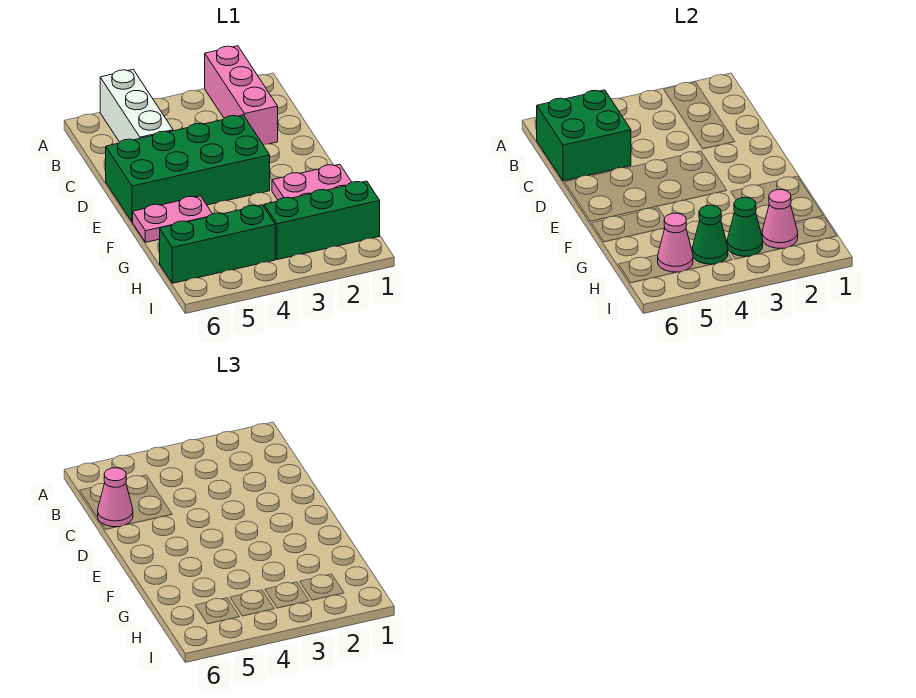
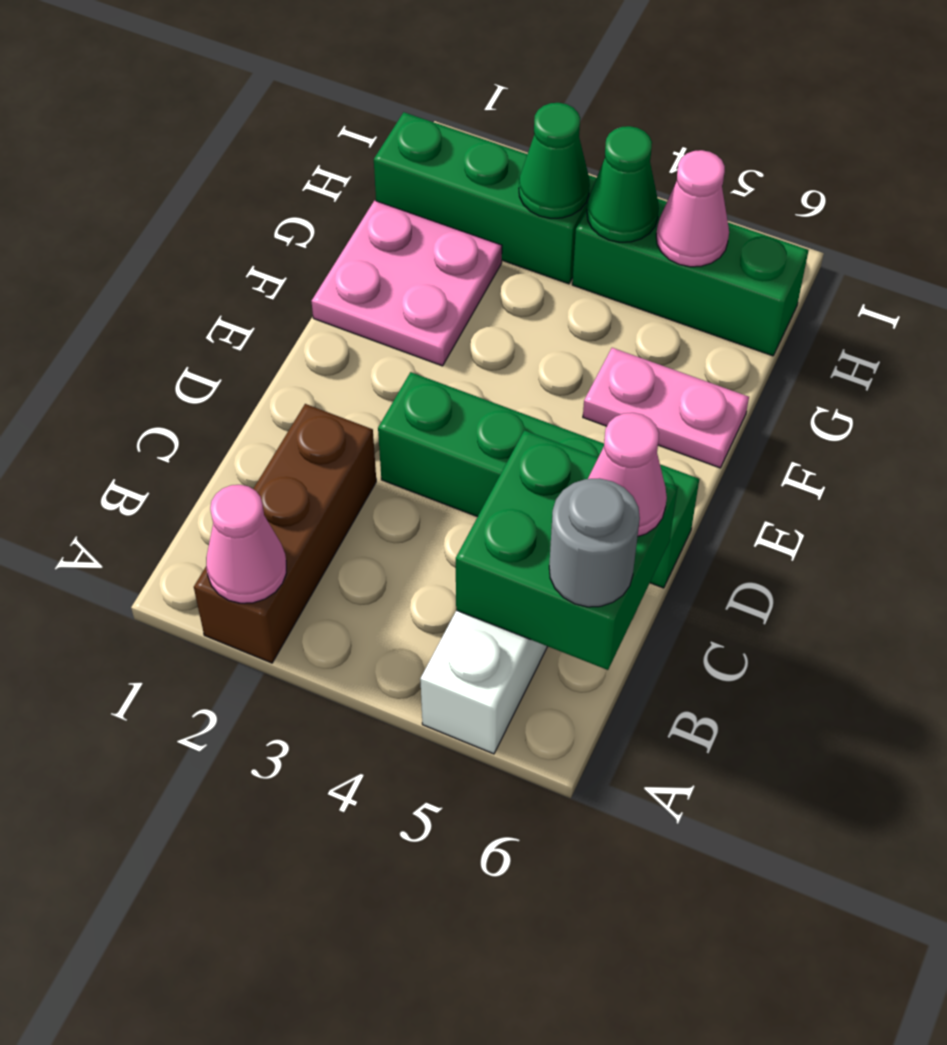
pink brick A2:C2 level 1 -> brown brick A2:C2 level 1
none -> grey round brick B6 level 3
green brick D3:E6 level 1 -> green brick D3:D6 level 1
pink cone H2 level 2 -> pink cone A2 level 2

